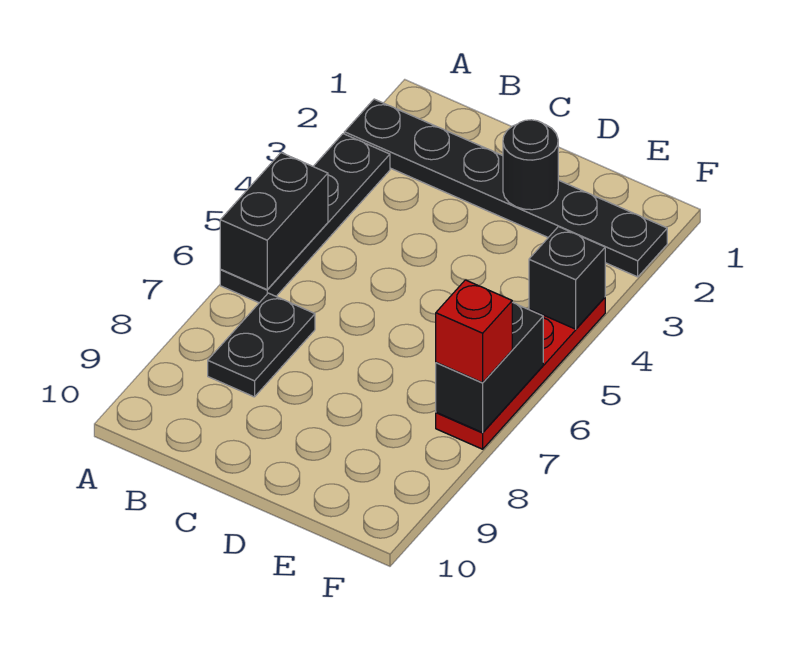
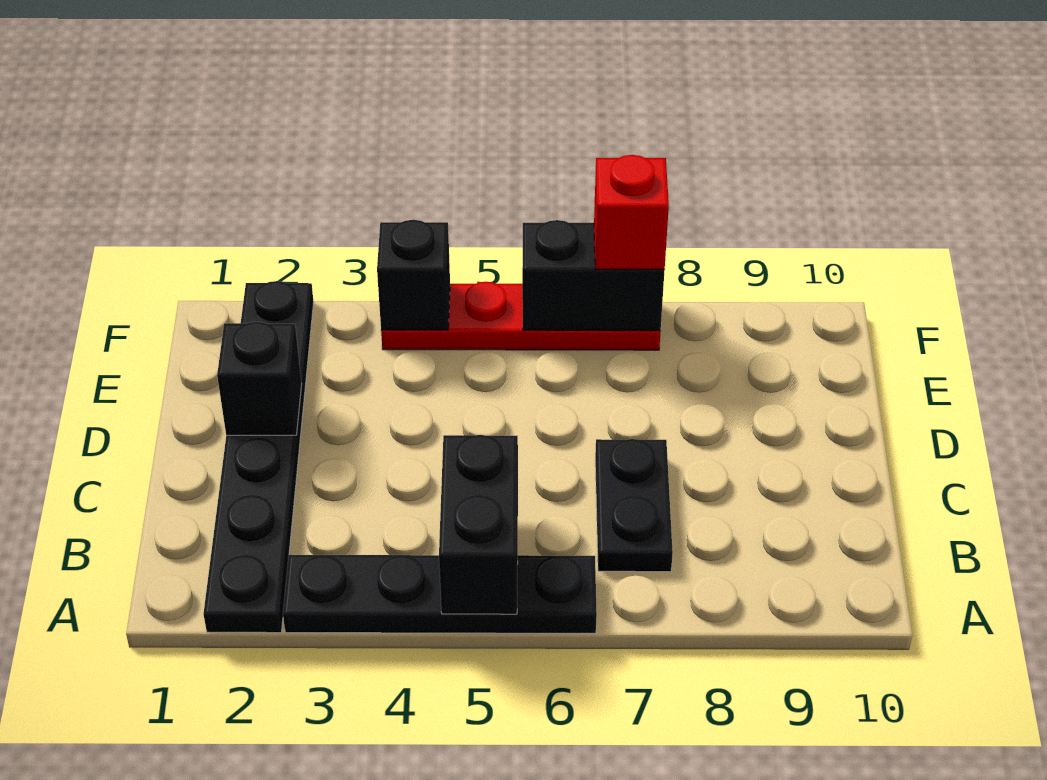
black brick A5:A6 level 2 -> black brick A5:B5 level 2
black plate B7:B8 level 1 -> black plate B7:C7 level 1
black round brick D2 level 2 -> black brick D2 level 2

